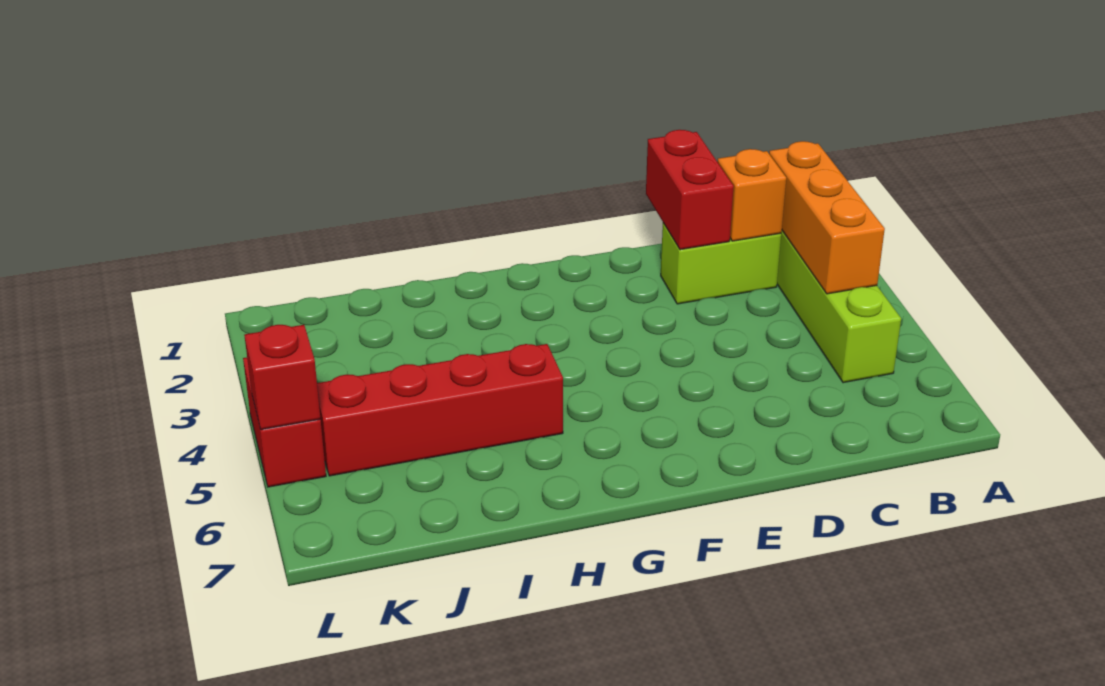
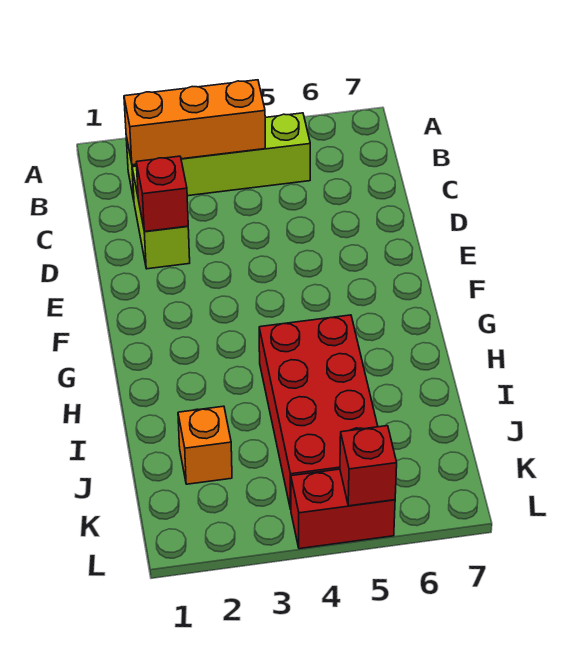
orange brick C2 level 2 -> orange brick J2 level 1
red brick D1:D2 level 2 -> red brick D2 level 2
red brick H5:K5 level 1 -> red brick H4:K5 level 1

